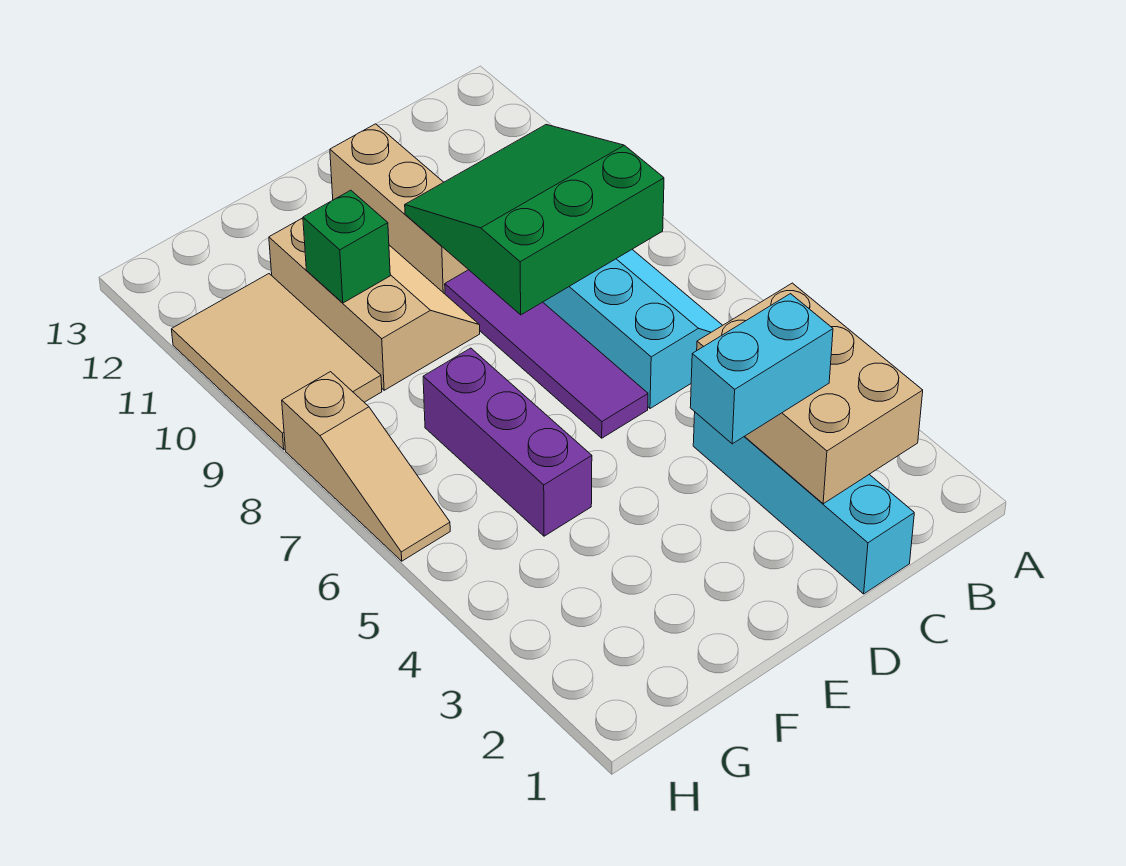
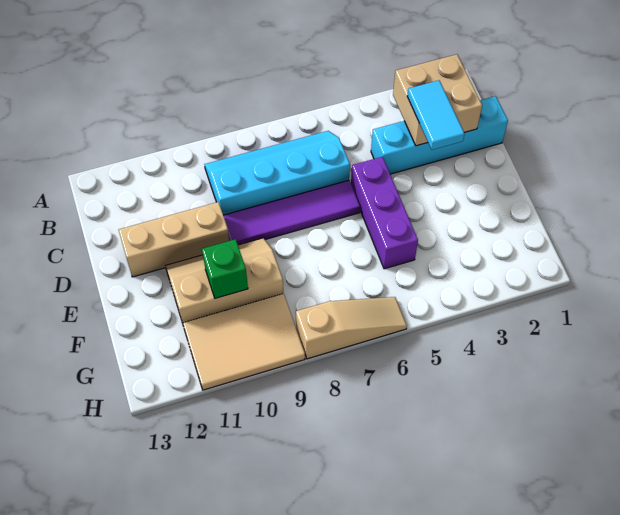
tan brick B2:C4 level 2 -> tan brick B2:C3 level 2
green slope B8:D10 level 2 top 8 -> none
cyan brick C3:D3 level 3 -> cyan tile C3:D3 level 3
purple brick F5:F7 level 1 -> purple brick D5:F5 level 1

